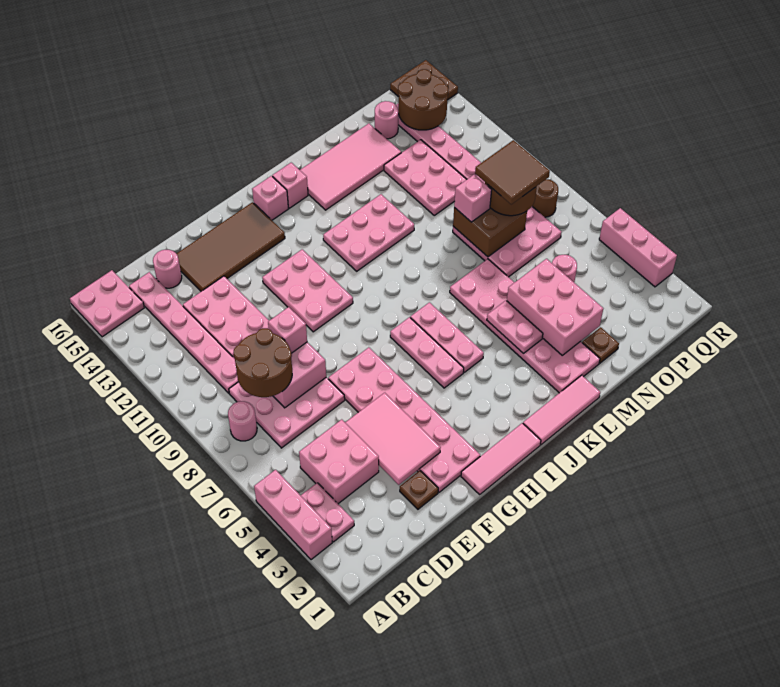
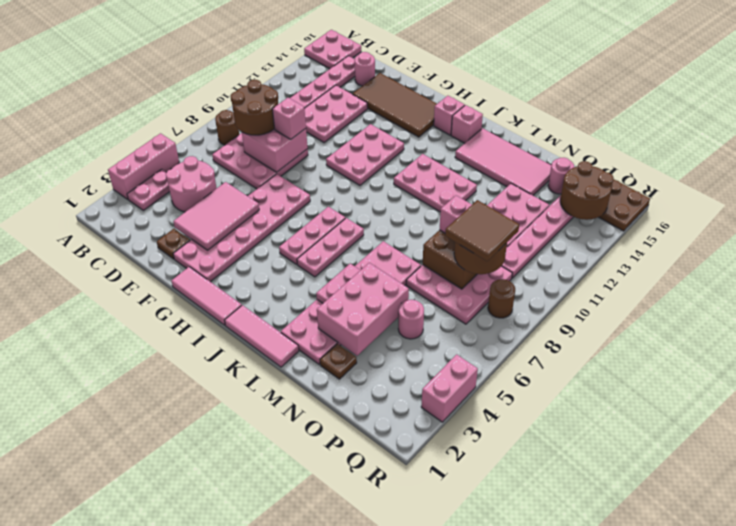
pink round brick B8 level 1 -> brown round brick B8 level 1
pink brick C4:D5 level 1 -> pink round brick C4:D5 level 1
pink brick R3:R5 level 1 -> pink brick R3:R4 level 1

